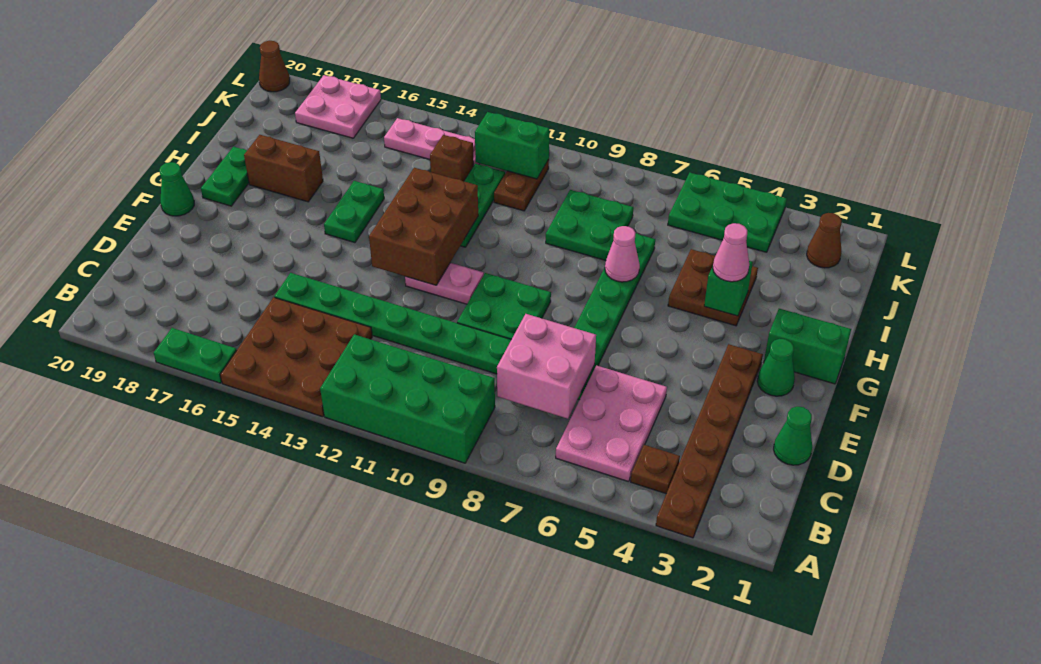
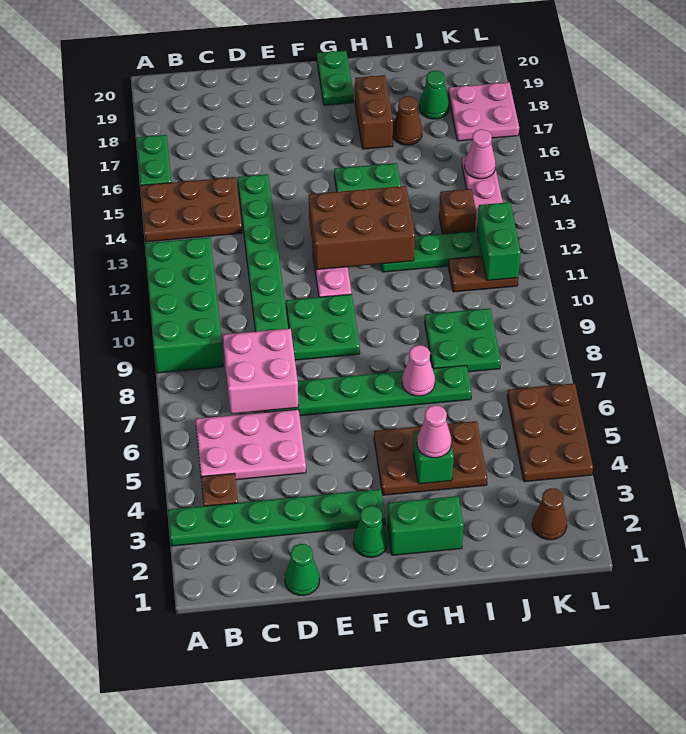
brown plate A3:F3 level 1 -> green plate A3:F3 level 1
brown plate A13:C15 level 1 -> brown plate A14:C15 level 1
green cone F20 level 1 -> green cone J18 level 1
green brick G1:G2 level 1 -> green brick G2:H2 level 1
green plate G19:H19 level 1 -> green plate G19:G20 level 1
brown plate H4:I5 level 1 -> brown plate G4:I5 level 1
green plate K4:L6 level 1 -> brown plate K4:L6 level 1
none -> pink cone K15 level 2
brown cone L20 level 1 -> brown cone I17 level 1

